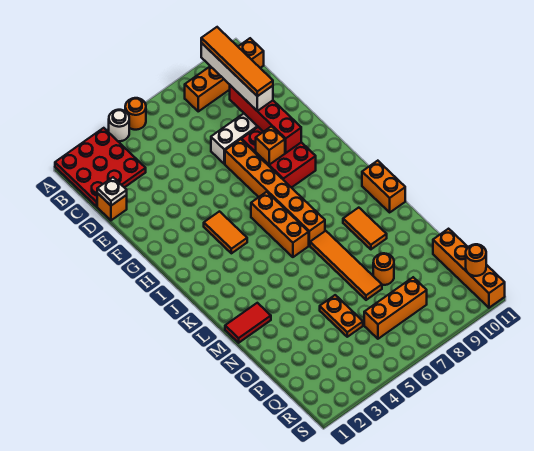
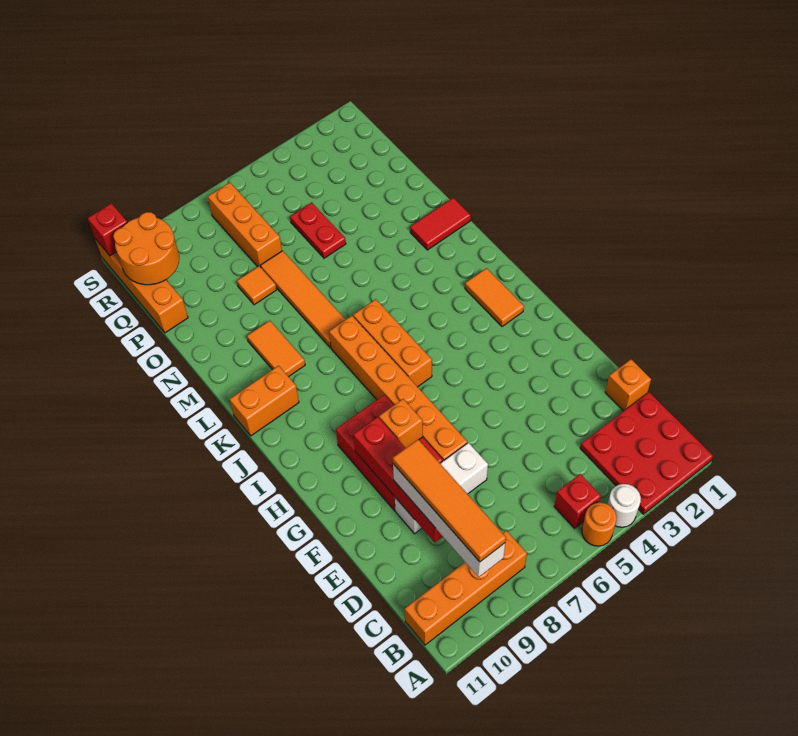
none -> red brick B5 level 1
white plate D1 level 2 -> none
orange tile H4:I4 level 1 -> orange tile I2:J2 level 1
orange brick K11:L11 level 1 -> orange brick K10:K11 level 1
orange plate O5:P5 level 1 -> red plate O5:P5 level 1
orange round brick O8 level 1 -> orange tile O8 level 1
orange brick Q6:Q8 level 1 -> orange brick P7:R7 level 1
orange round brick R11 level 2 -> orange round brick Q10:R11 level 2
none -> red brick S11 level 2

